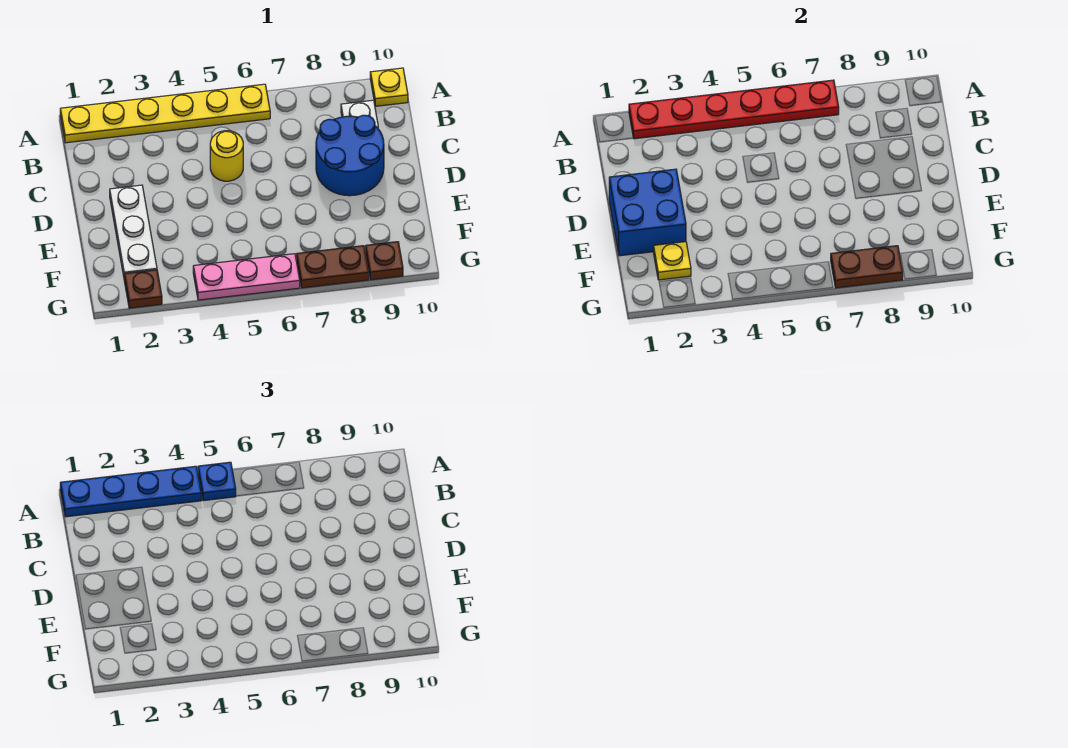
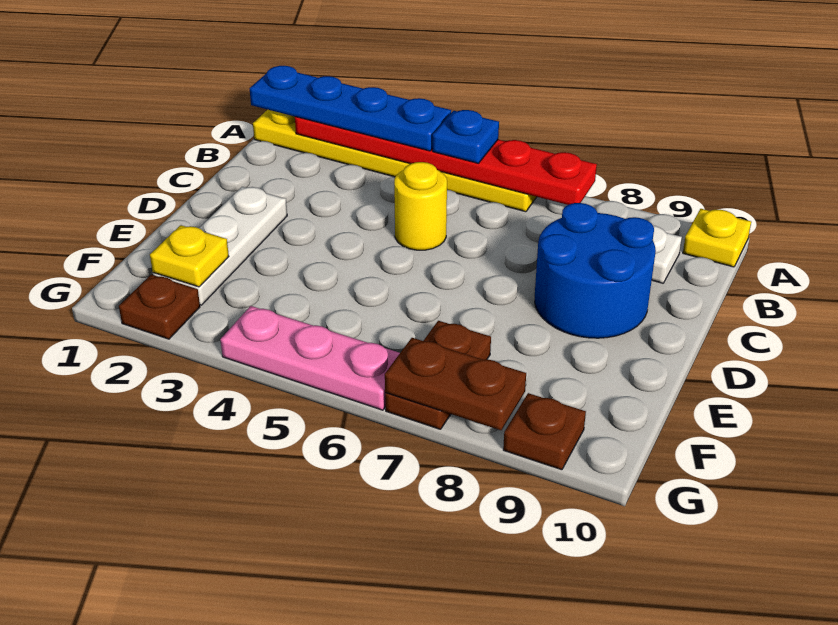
blue brick D1:E2 level 2 -> none
brown plate G7:G8 level 1 -> brown plate F7:G7 level 1

